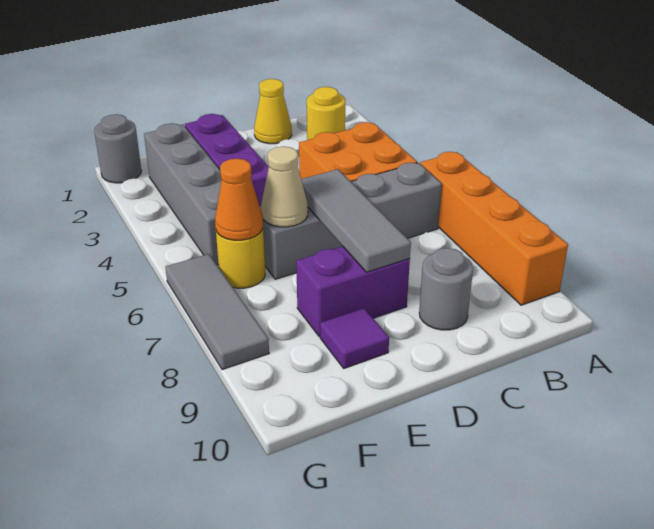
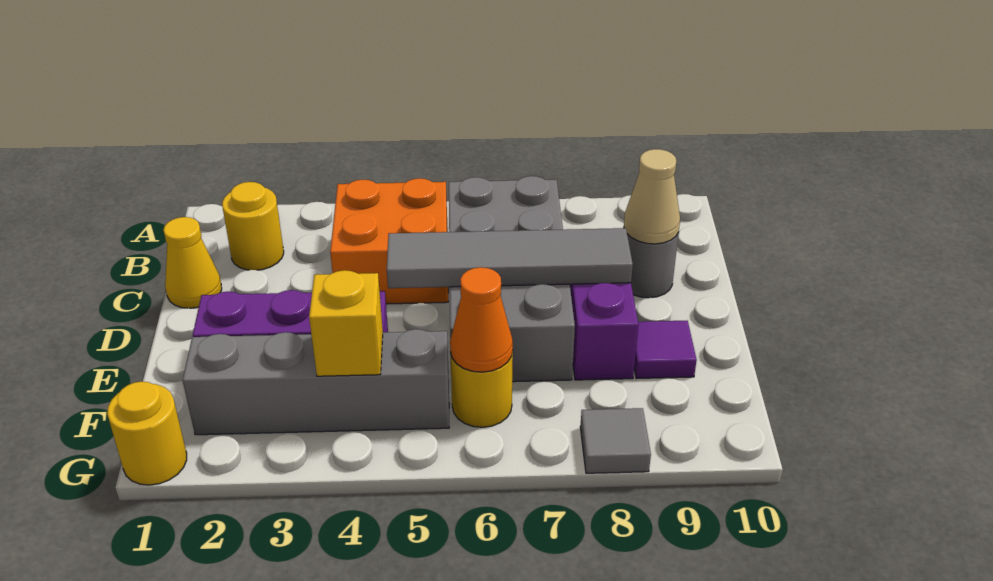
orange brick A6:A9 level 1 -> none
grey brick B6:E6 level 1 -> grey brick B6:E7 level 1
grey tile D6:D8 level 2 -> grey tile D5:D8 level 2
tan cone E6 level 2 -> tan cone C9 level 2
none -> yellow brick F4 level 2
grey round brick G1 level 1 -> yellow round brick G1 level 1
grey tile G6:G8 level 1 -> grey tile G8 level 1

